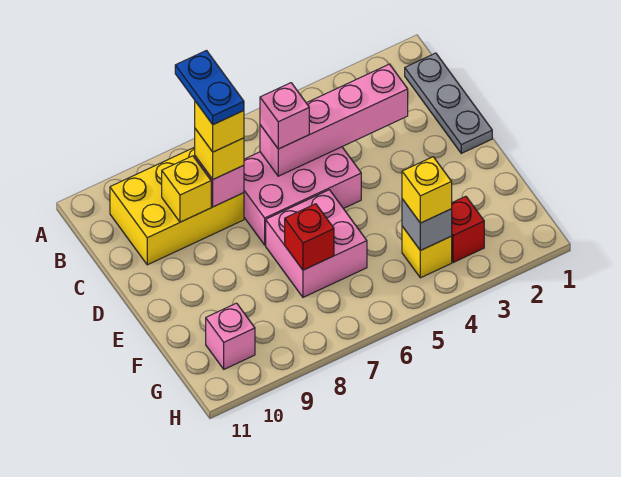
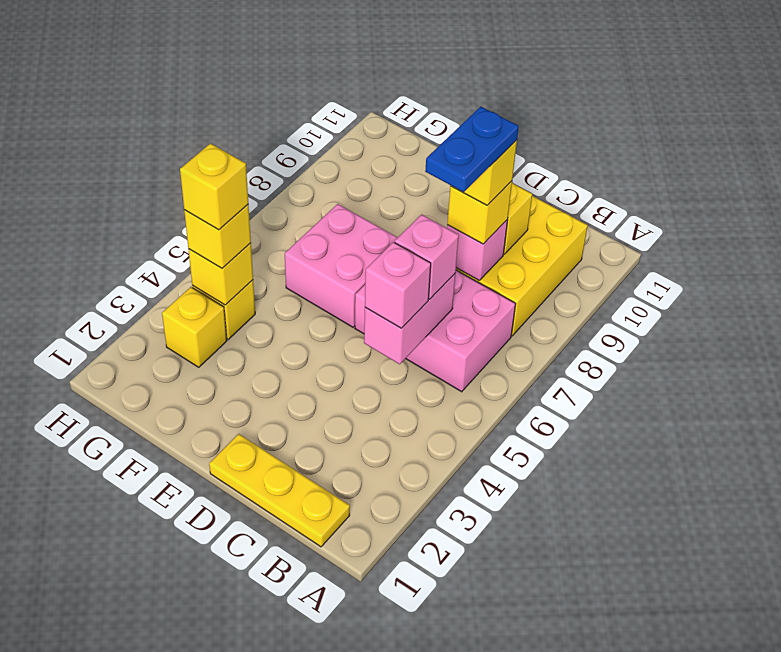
grey plate B1:D1 level 1 -> yellow plate B1:D1 level 1
blue plate B8:C8 level 5 -> blue plate C7:C8 level 5
pink brick C3:C6 level 2 -> pink brick C5:C6 level 2
pink brick C5:D7 level 1 -> pink brick B6:D7 level 1
red brick F7 level 2 -> none
red brick G3 level 1 -> yellow brick G3 level 1
grey brick G4 level 2 -> yellow brick G4 level 2
none -> yellow brick G4 level 4
pink brick G10 level 1 -> pink brick C5 level 3

